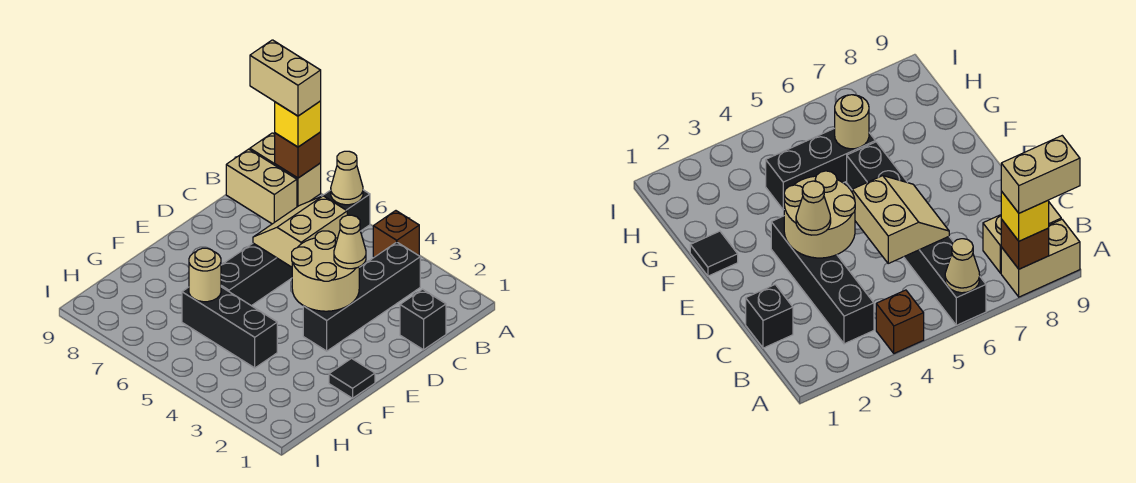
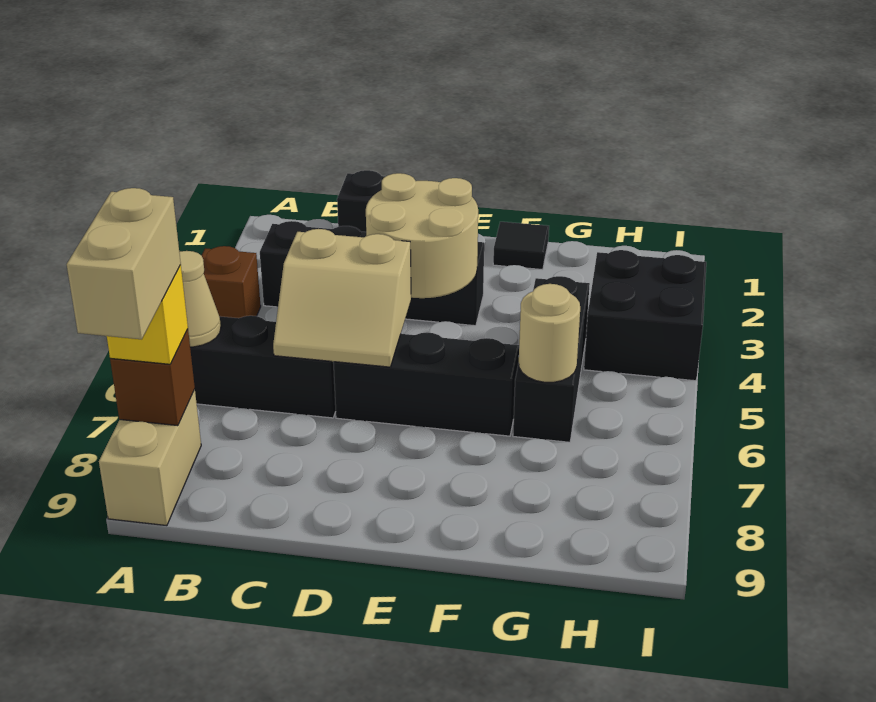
tan brick B8:B9 level 1 -> none
tan cone D3 level 3 -> none
none -> black brick H3:I4 level 1

